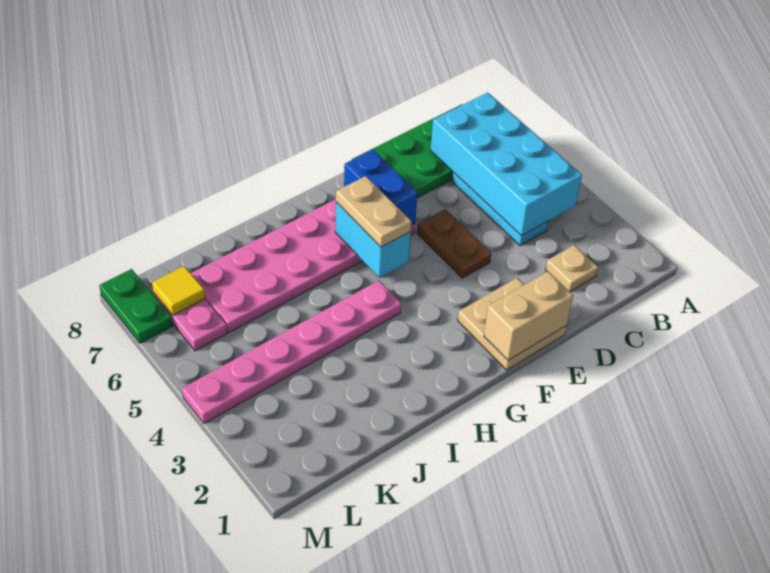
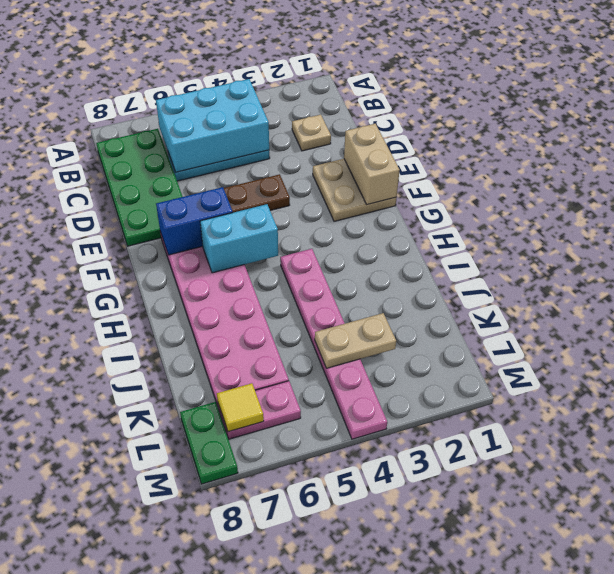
cyan brick B4:C7 level 2 -> cyan brick B4:C6 level 2
tan plate G5:G6 level 3 -> tan plate K3:K4 level 2
green plate M7:M8 level 1 -> green plate L8:M8 level 1

